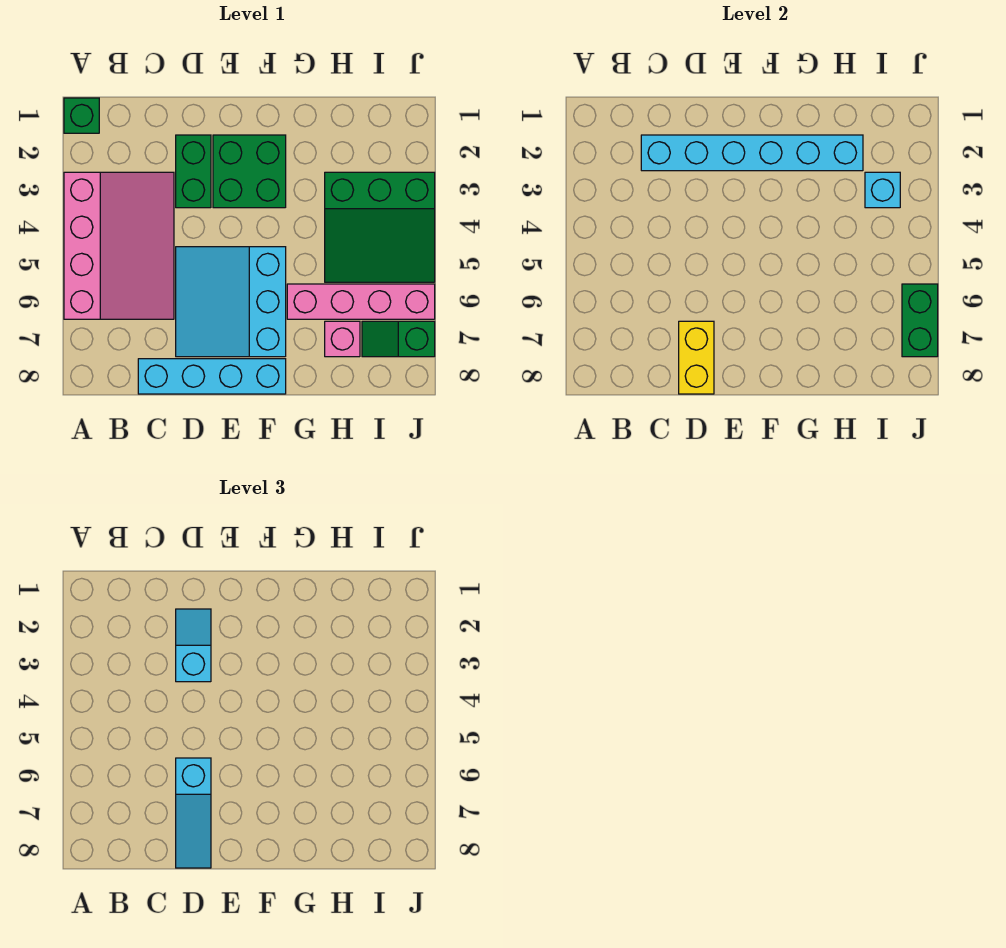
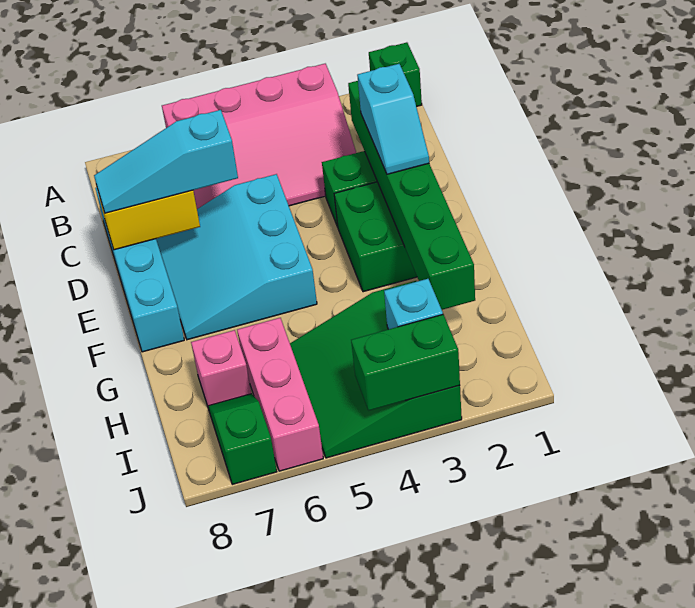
cyan brick C2:H2 level 2 -> green brick C2:H2 level 2
cyan slope D2:D3 level 3 top 3 -> cyan slope D2:E2 level 3 top D
cyan slope D5:F7 level 1 top F -> cyan slope D5:F7 level 1 top 5
pink brick G6:J6 level 1 -> pink brick H6:J6 level 1
green brick J6:J7 level 2 -> green brick J3:J4 level 2

